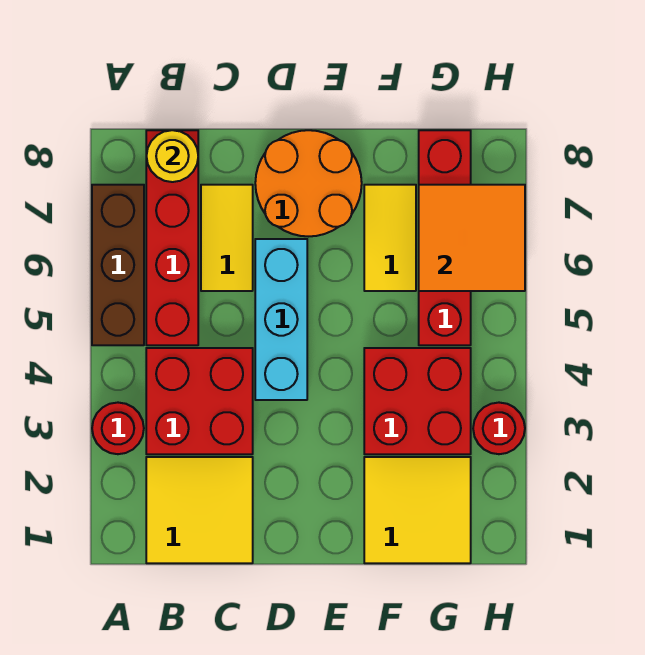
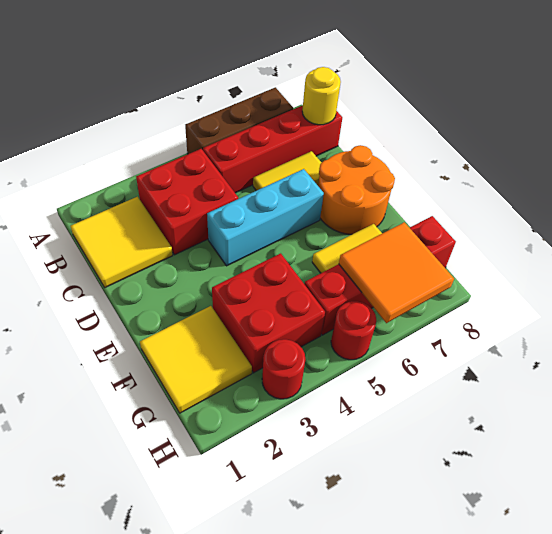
red round brick A3 level 1 -> red round brick H5 level 1

